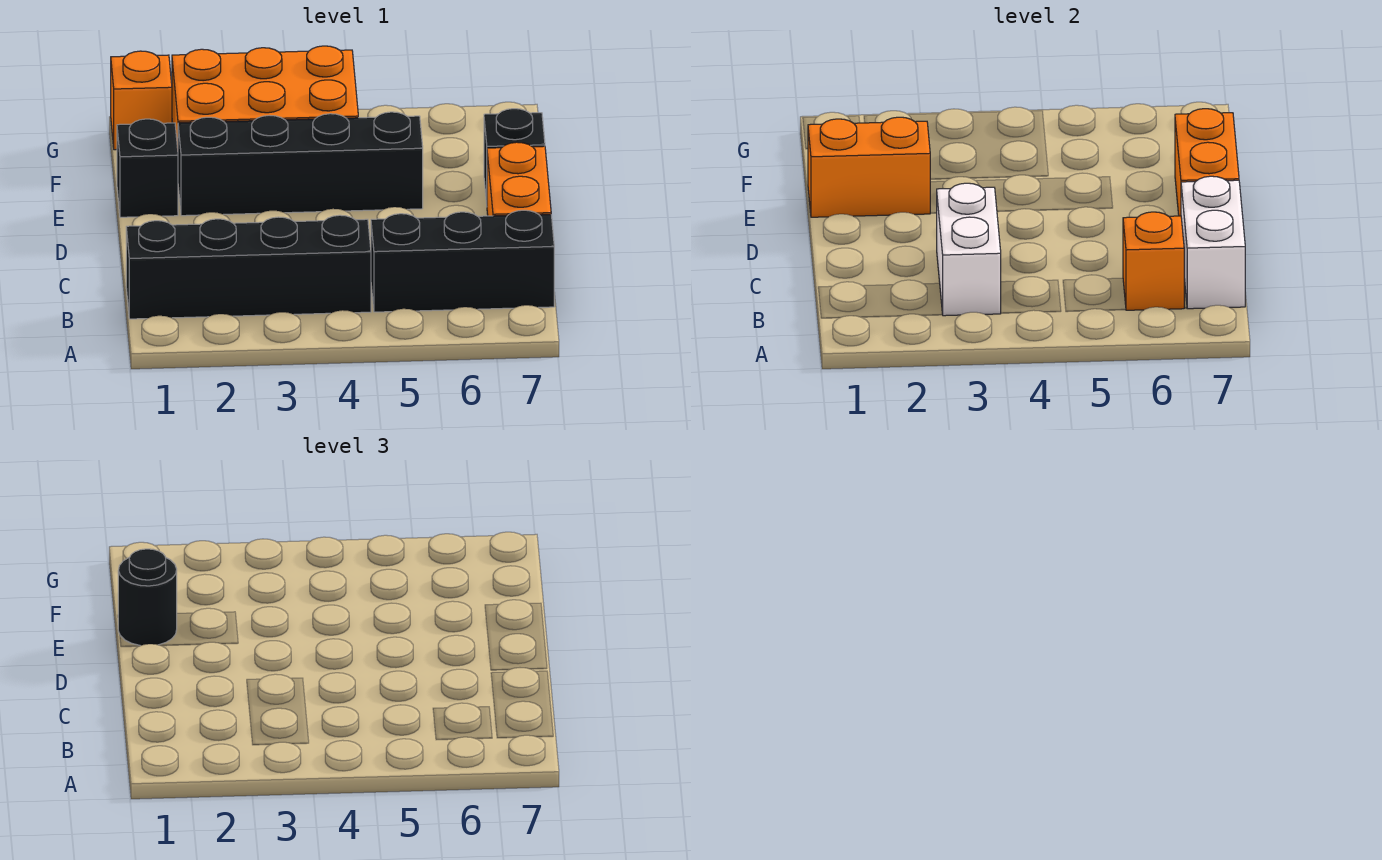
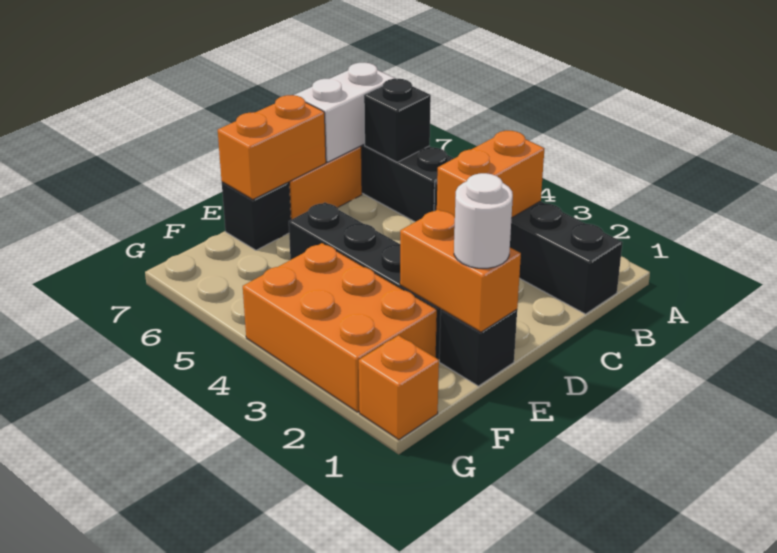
white brick B3:C3 level 2 -> orange brick B3:C3 level 2
orange brick B6 level 2 -> black brick B6 level 2
black round brick E1 level 3 -> white round brick E1 level 3

